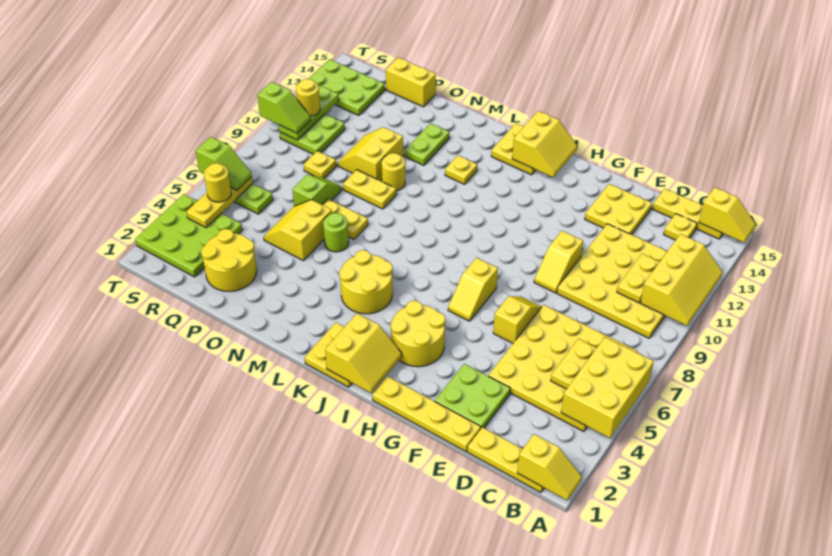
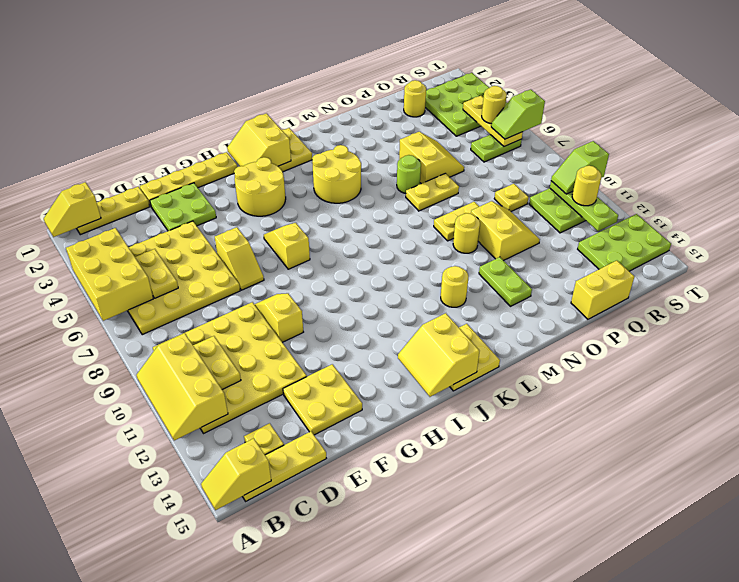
yellow plate L12 level 1 -> yellow round brick L12 level 1
yellow round brick P2:Q3 level 1 -> yellow round brick Q2 level 1
lime slope P7:P8 level 1 top 7 -> none

